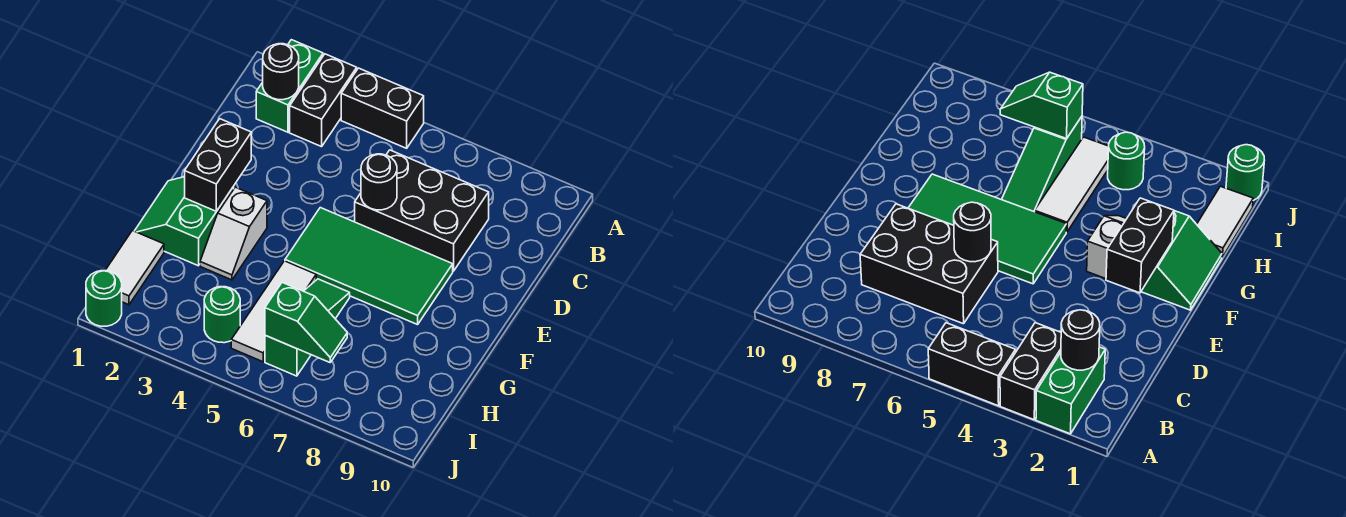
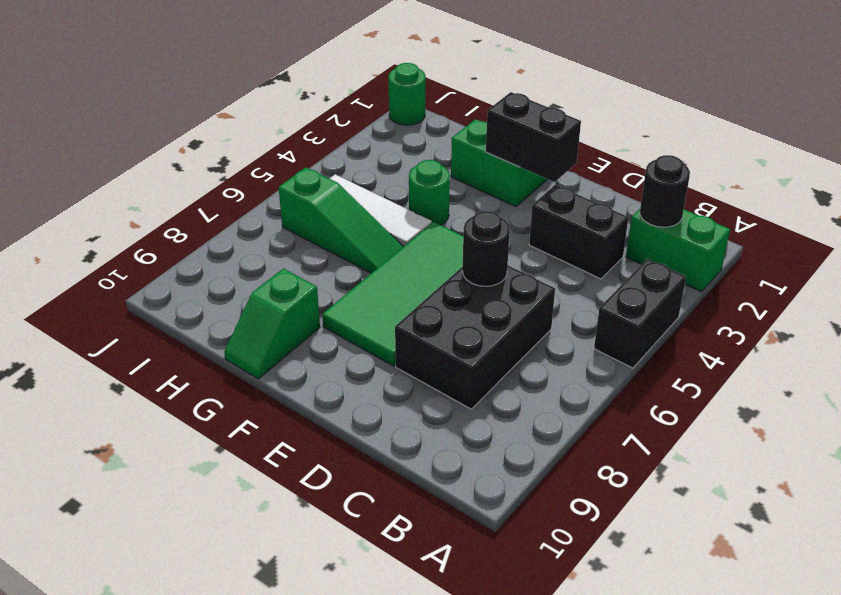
black brick A3:B3 level 1 -> black brick C3:D3 level 1
white slope F3:G3 level 1 top F -> none
white tile H1:I1 level 1 -> none
green round brick I4 level 1 -> green round brick G4 level 1
green slope I6:I7 level 2 top 6 -> green slope G9:G10 level 1 top 9

